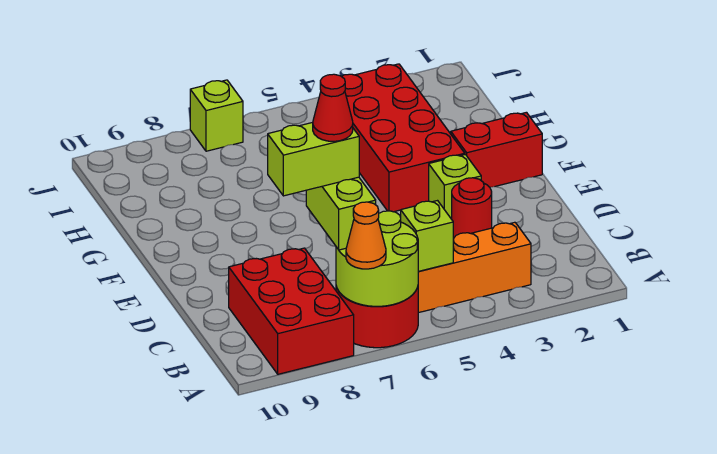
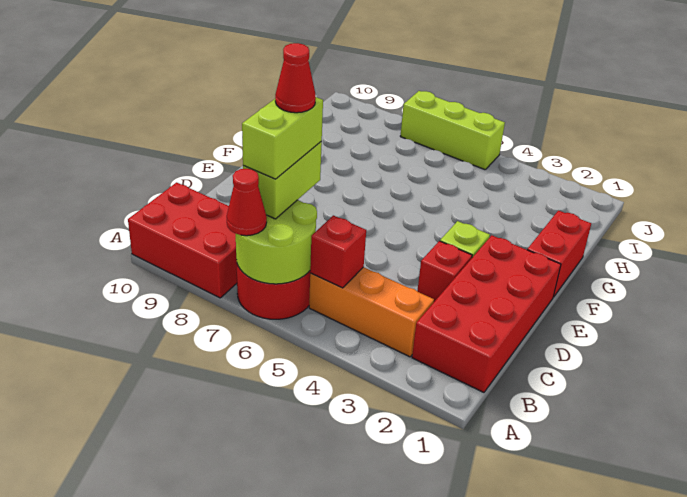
orange cone A7 level 3 -> red cone A7 level 3
red brick A8:C9 level 1 -> red brick A8:B10 level 1
lime brick B5 level 2 -> red brick B5 level 2
lime brick C7:C8 level 4 -> lime brick B7:C7 level 4
red round brick D3 level 1 -> red brick D3 level 1
red brick F1:F2 level 1 -> red brick F1:G1 level 1
red brick F3:I4 level 1 -> red brick B1:E2 level 1
lime brick J7 level 1 -> lime brick J5:J7 level 1

